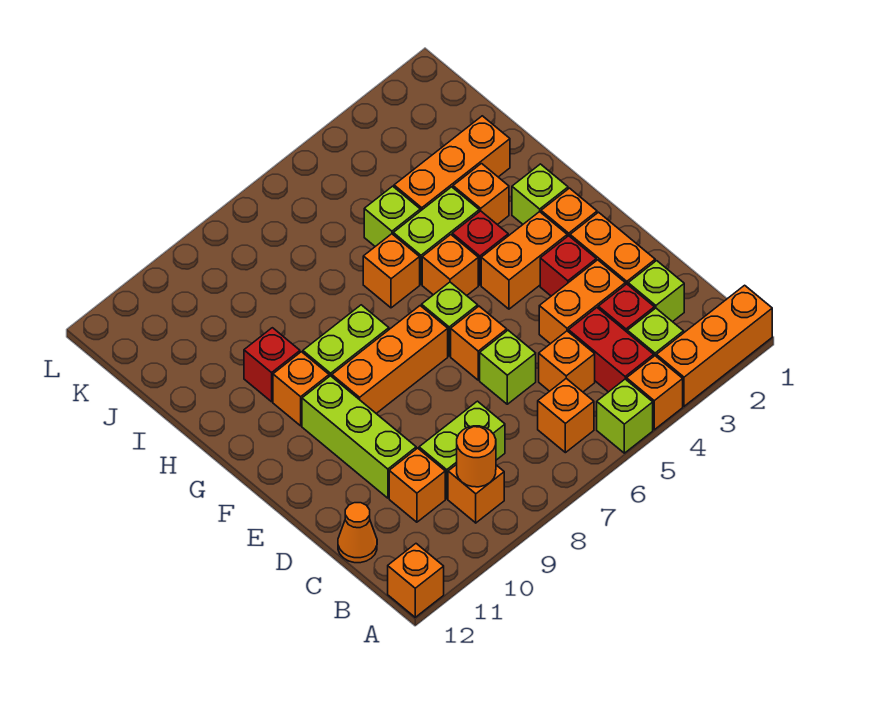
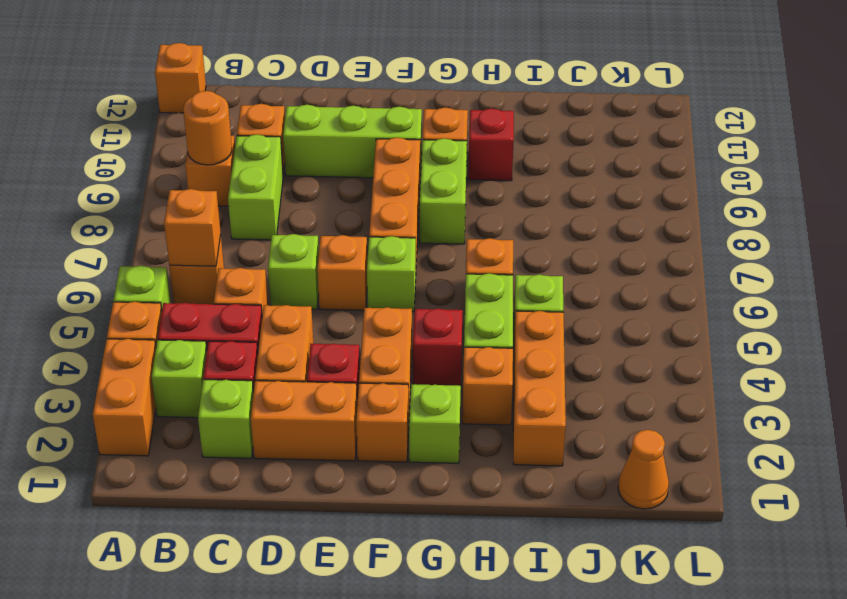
orange brick A1:A3 level 1 -> orange brick A2:A3 level 1
orange cone C12 level 1 -> orange cone K1 level 1
orange brick G5 level 1 -> orange brick B6 level 2

